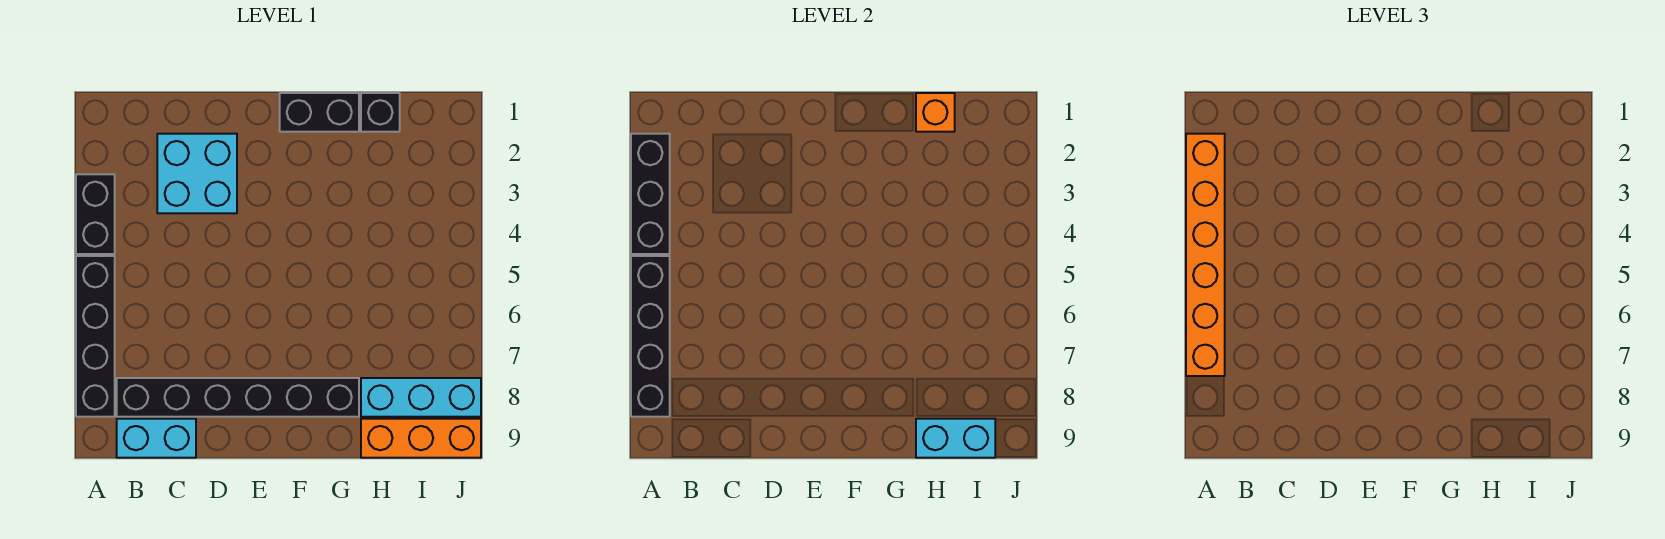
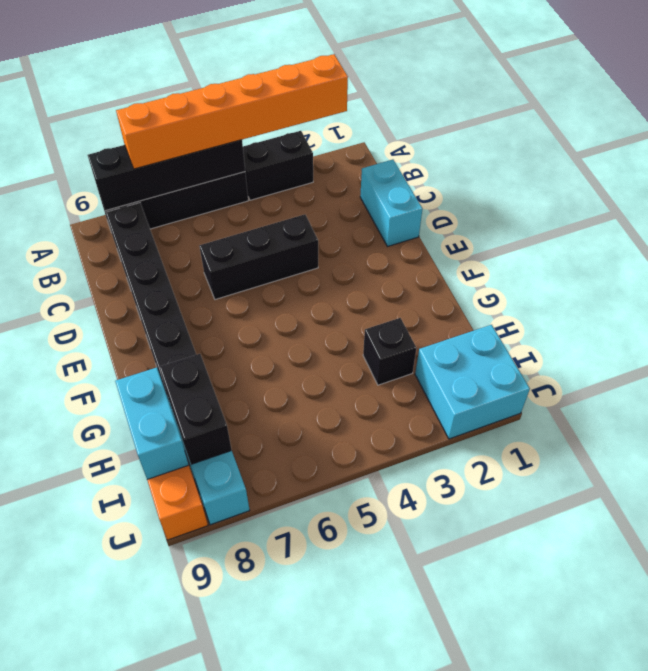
black brick A2:A4 level 2 -> black brick D4:D6 level 1
cyan brick B9:C9 level 1 -> cyan brick C1:D1 level 1
cyan brick C2:D3 level 1 -> cyan brick I1:J2 level 1
black brick F1:G1 level 1 -> black brick H8:I8 level 2
black brick H1 level 1 -> black brick H3 level 1
orange brick H1 level 2 -> none

